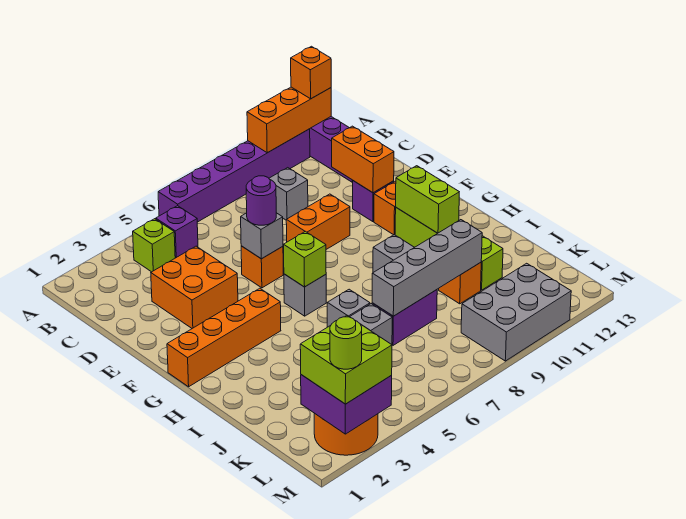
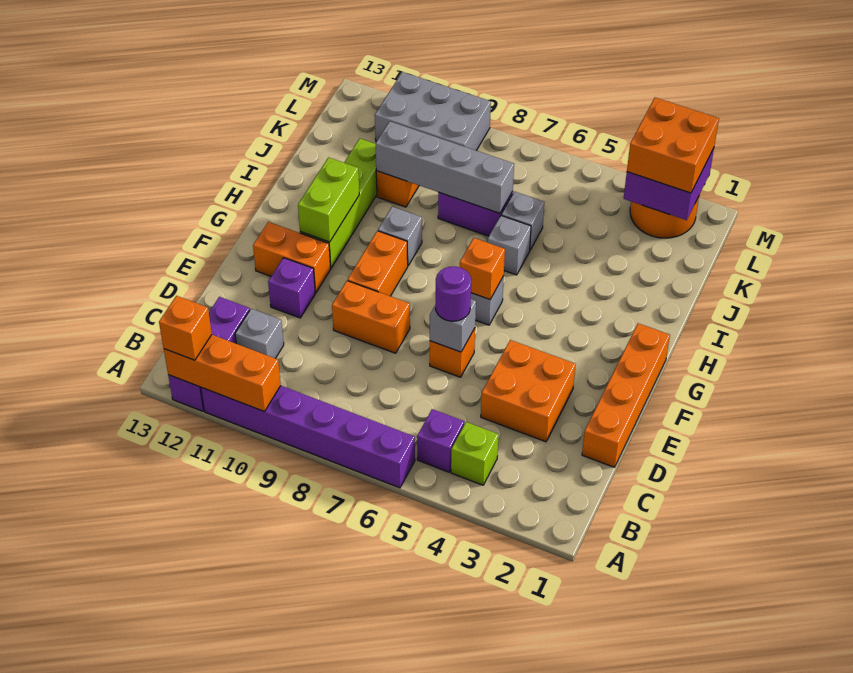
grey brick C9 level 1 -> grey brick C11 level 1
orange brick D11:E11 level 2 -> orange brick F9:G9 level 1
orange brick G1:G4 level 1 -> orange brick D1:G1 level 1
lime brick G6 level 2 -> orange brick G6 level 2
lime brick L2:M3 level 3 -> orange brick L2:M3 level 3
lime round brick M2 level 4 -> none

